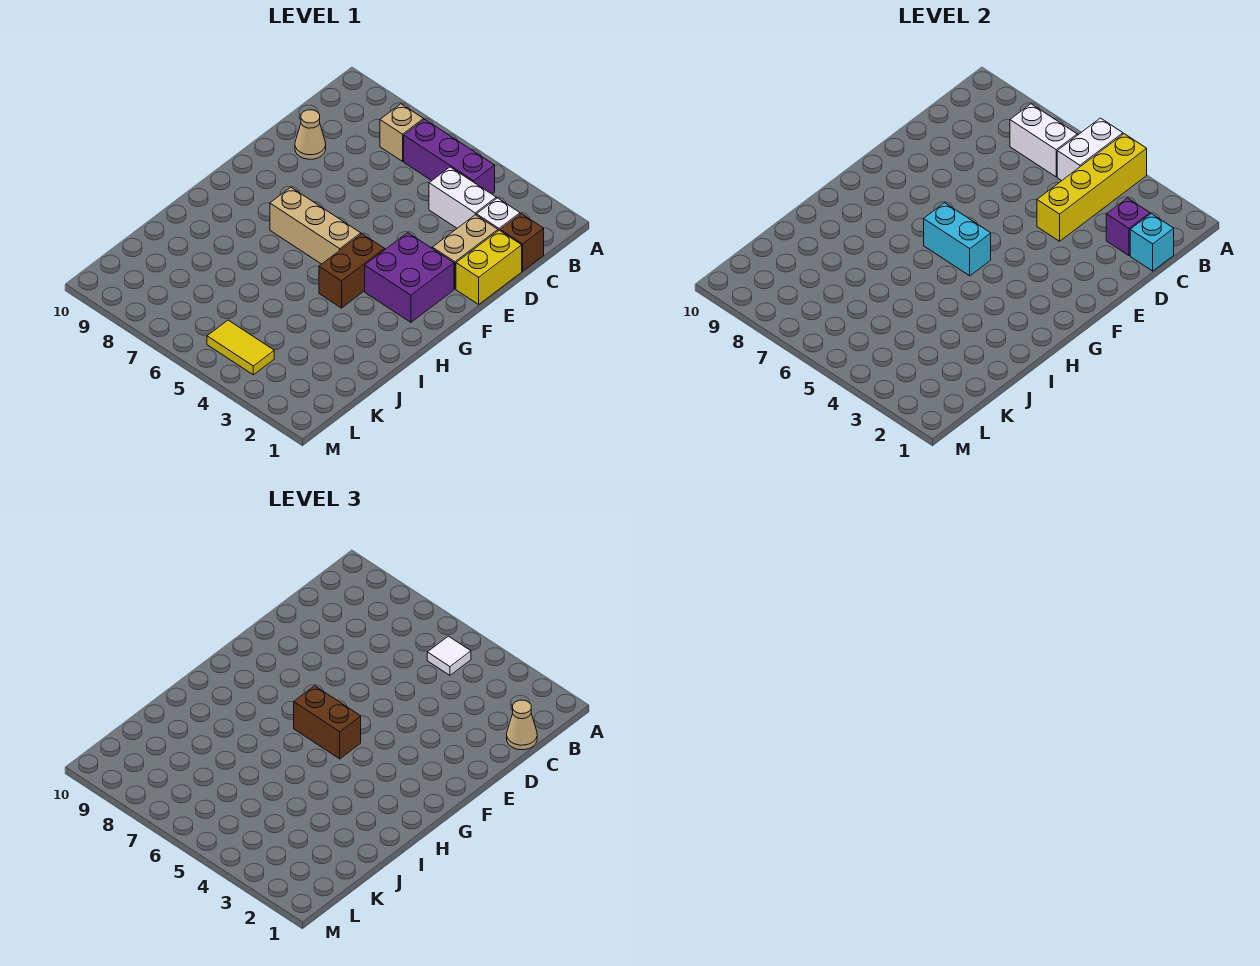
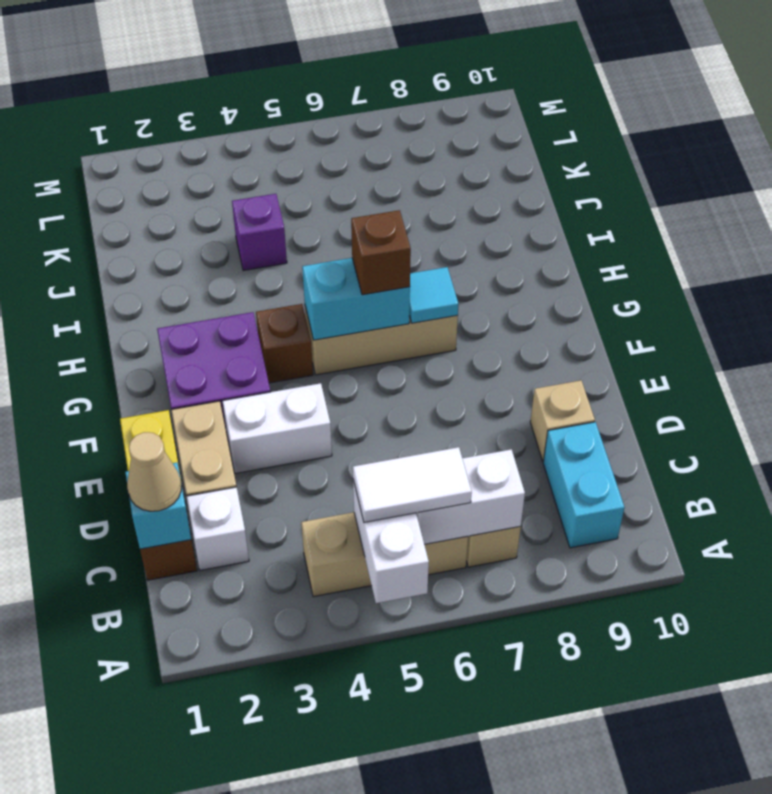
yellow brick A4:D4 level 2 -> none
purple brick B4:B6 level 1 -> tan brick B4:B6 level 1
white tile B5 level 3 -> white tile B5:B6 level 3
none -> cyan brick B9:C9 level 1
purple brick C2 level 2 -> purple brick J4 level 1
white brick C3:C4 level 1 -> white brick E3:E4 level 1
tan cone D9 level 1 -> tan brick D9 level 1
brown brick G4:H4 level 1 -> brown brick G4 level 1
brown brick G5:G6 level 3 -> brown brick G6 level 3
none -> cyan tile G7 level 2
yellow tile L4:L5 level 1 -> none

